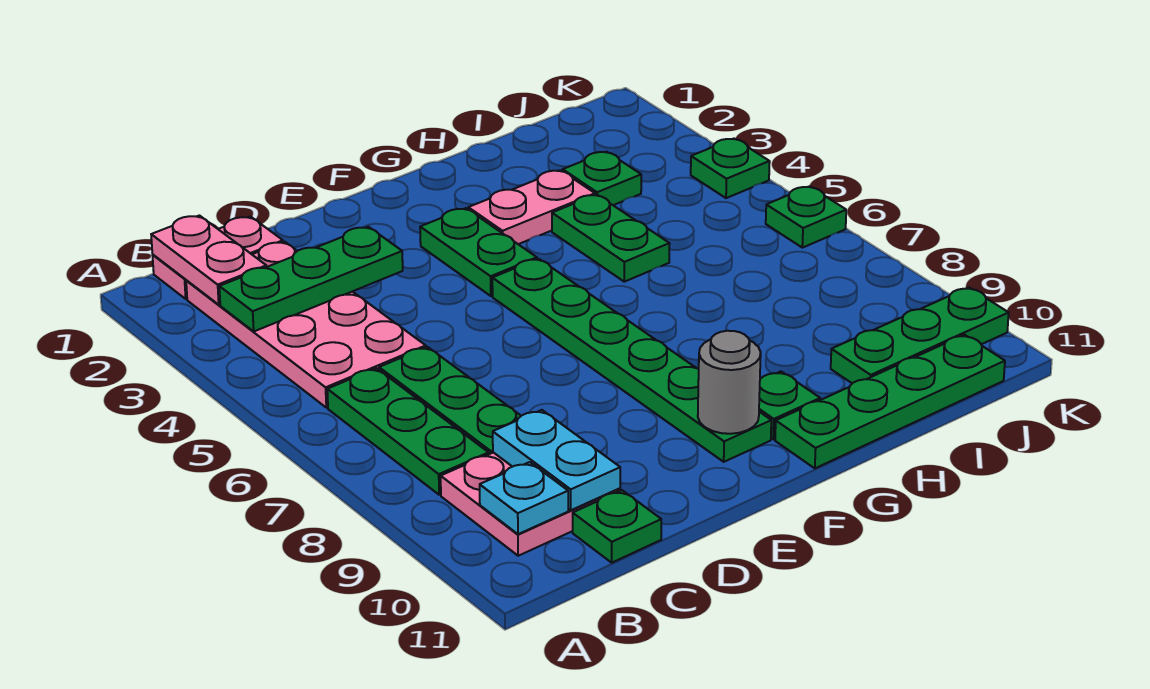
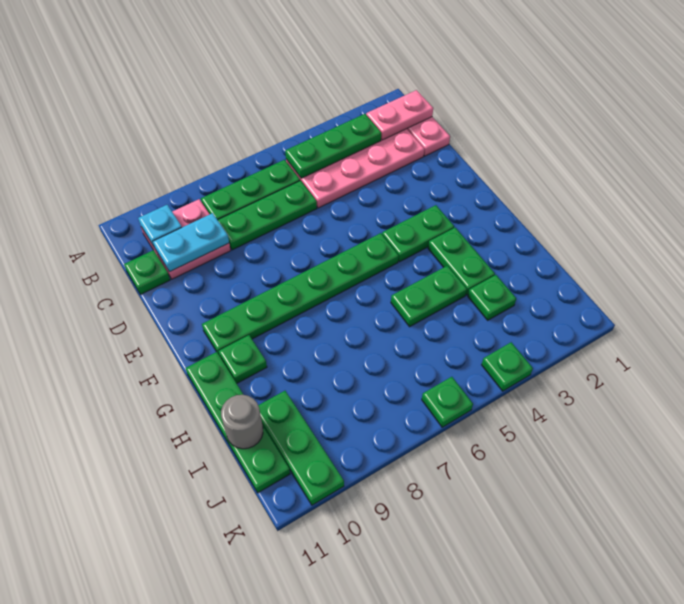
green plate B3:D3 level 2 -> green plate B3:B5 level 2
grey round brick F10 level 2 -> grey round brick I11 level 2
pink plate G3:H3 level 1 -> green plate G3:H3 level 1

